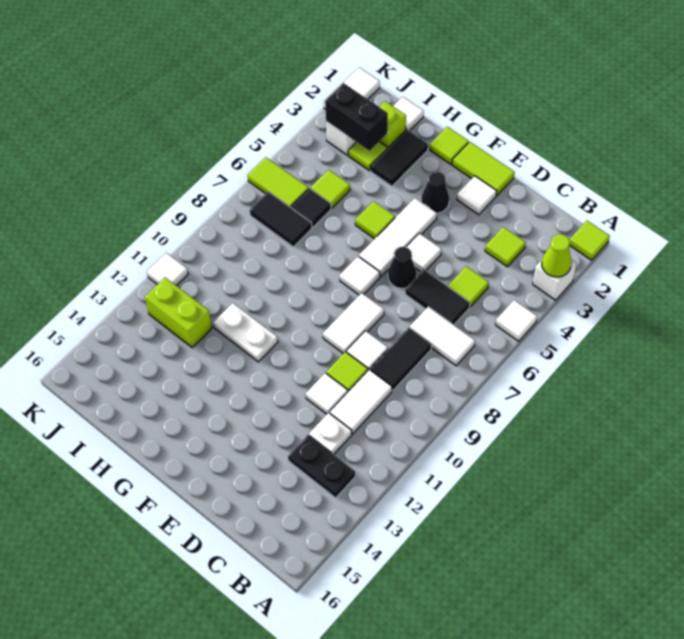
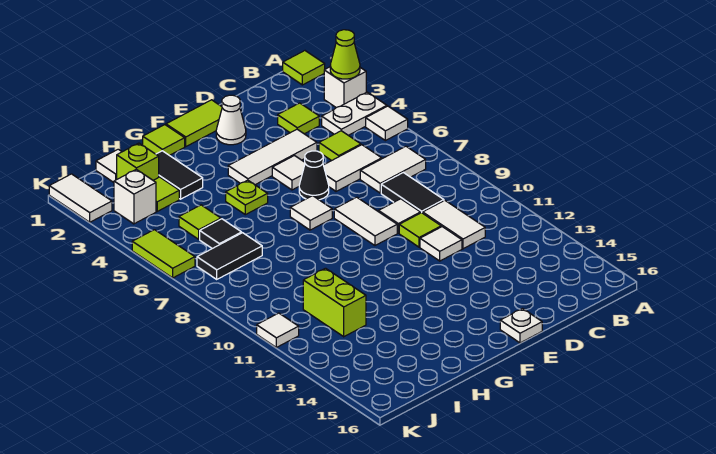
black plate B13:C13 level 1 -> none
black tile C6:D6 level 1 -> white tile C6:D6 level 1
white plate C12 level 1 -> white plate E16 level 1
white tile E2 level 1 -> white cone E2 level 1
black cone F3 level 1 -> none
white tile F4:F6 level 1 -> white tile D4:F4 level 1
lime tile G5 level 1 -> lime plate G5 level 1
white plate G11:H11 level 1 -> white plate A4:B4 level 1
black brick I3:J3 level 2 -> none
lime brick I12:J12 level 1 -> lime brick I11:I12 level 1
lime tile J6:K6 level 1 -> lime tile K5:K6 level 1

